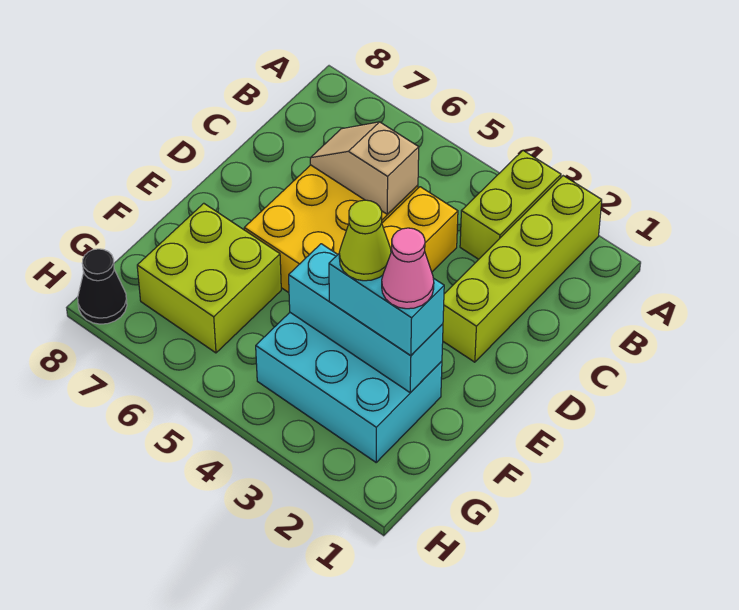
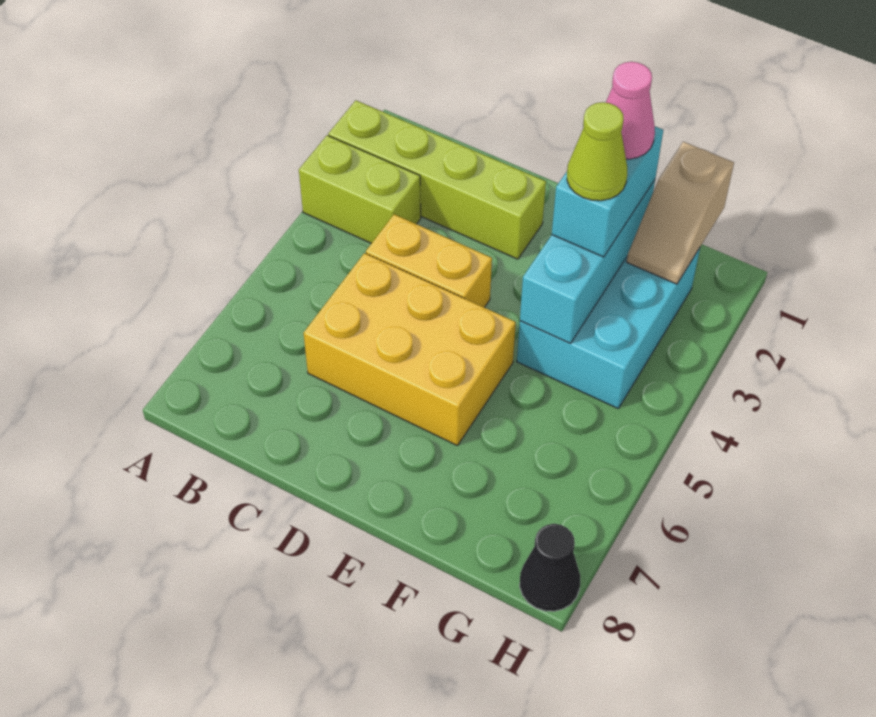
tan slope C5:C6 level 2 top 5 -> tan slope G1:G2 level 2 top 1
lime brick F6:G7 level 1 -> none

